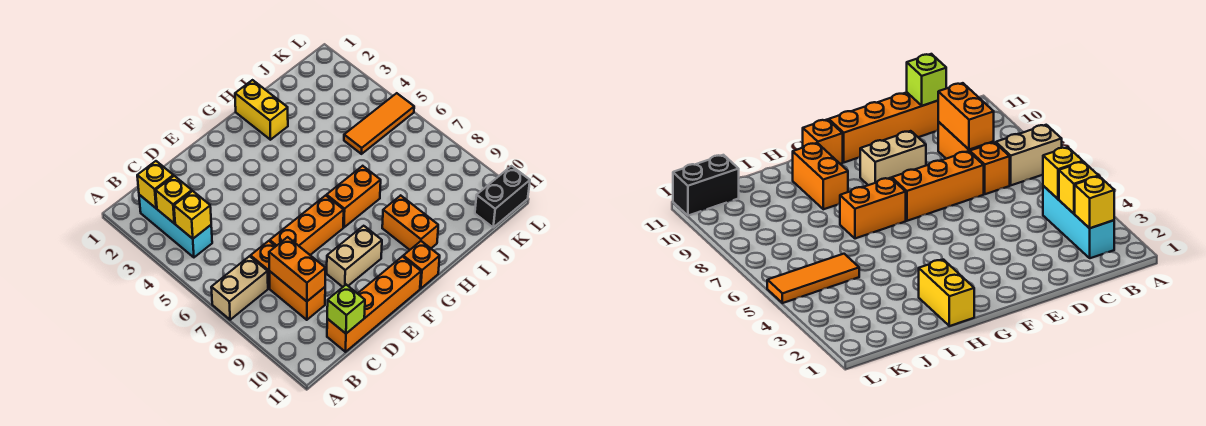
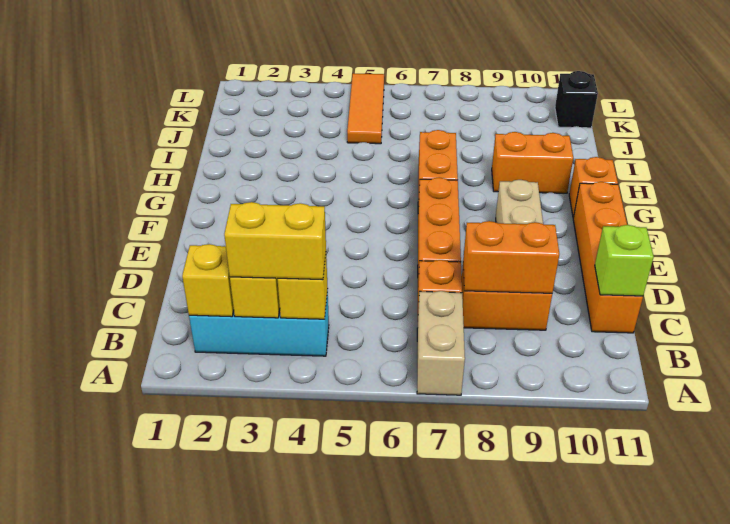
yellow brick H1:H2 level 1 -> yellow brick B3:B4 level 3
black brick K11:L11 level 1 -> black brick K11 level 1

